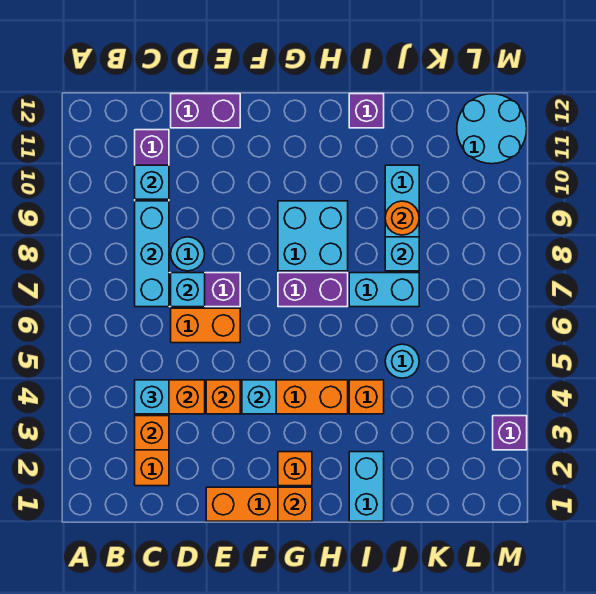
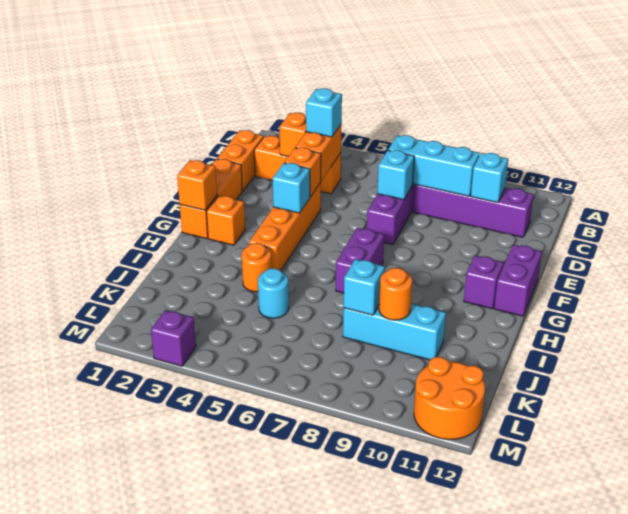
orange brick D6:E6 level 1 -> orange brick C1:D1 level 1
cyan round brick D8 level 1 -> none
purple brick D12:E12 level 1 -> purple brick F12:G12 level 1
cyan brick G8:H9 level 1 -> none
cyan brick I1:I2 level 1 -> none
orange brick I4 level 1 -> orange round brick I4 level 1
cyan brick I7:J7 level 1 -> none
purple brick I12 level 1 -> purple brick G11 level 1
cyan round brick L11:M12 level 1 -> orange round brick L11:M12 level 1

